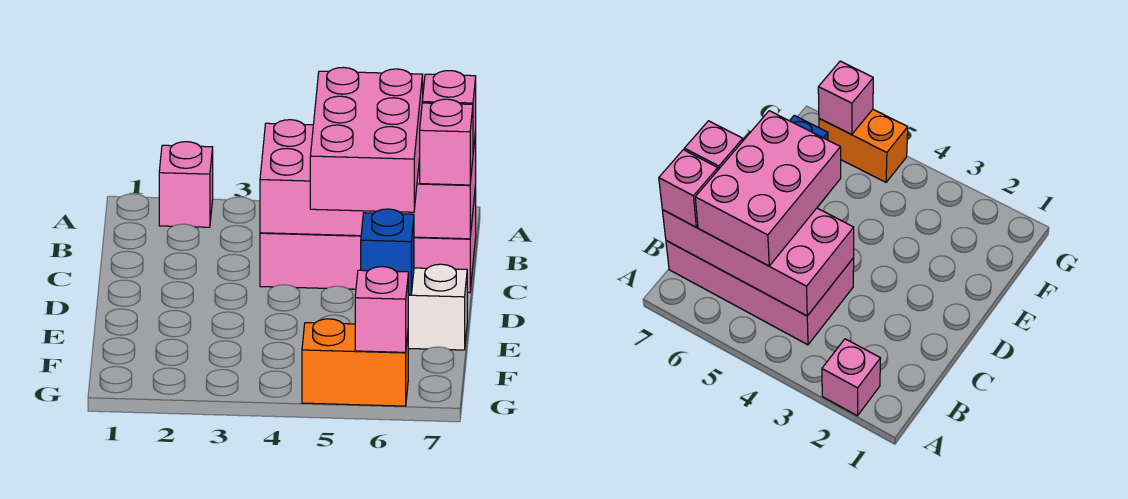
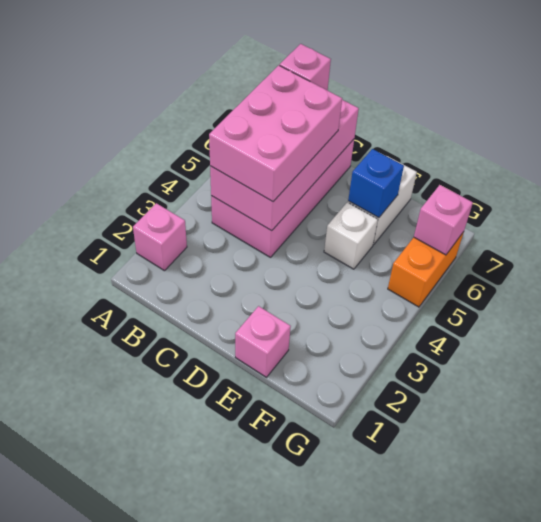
pink brick B5:D6 level 3 -> pink brick B4:C6 level 3
pink brick C7 level 3 -> pink brick E1 level 1
none -> white brick E5 level 1

